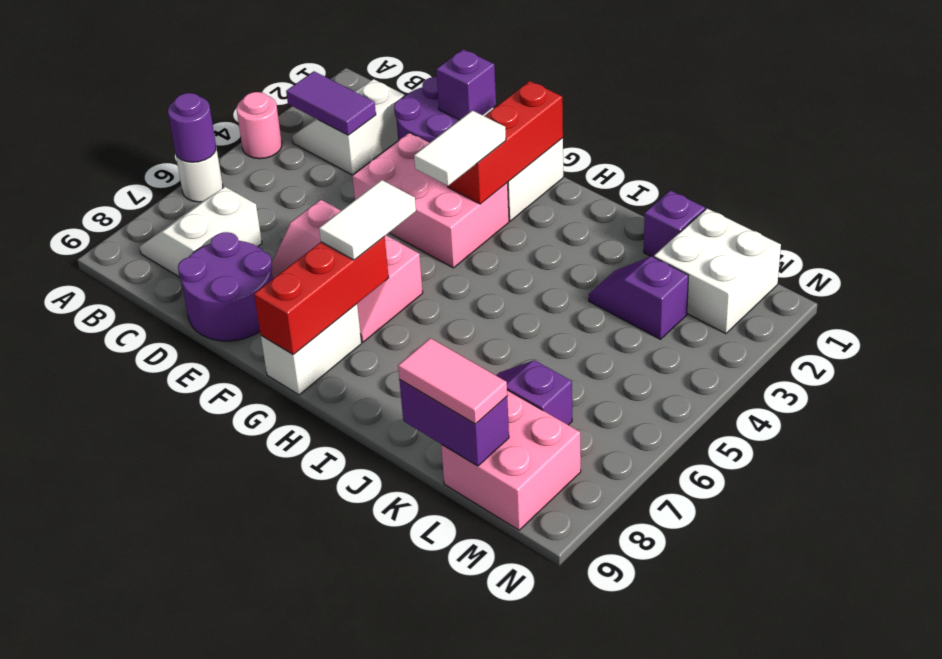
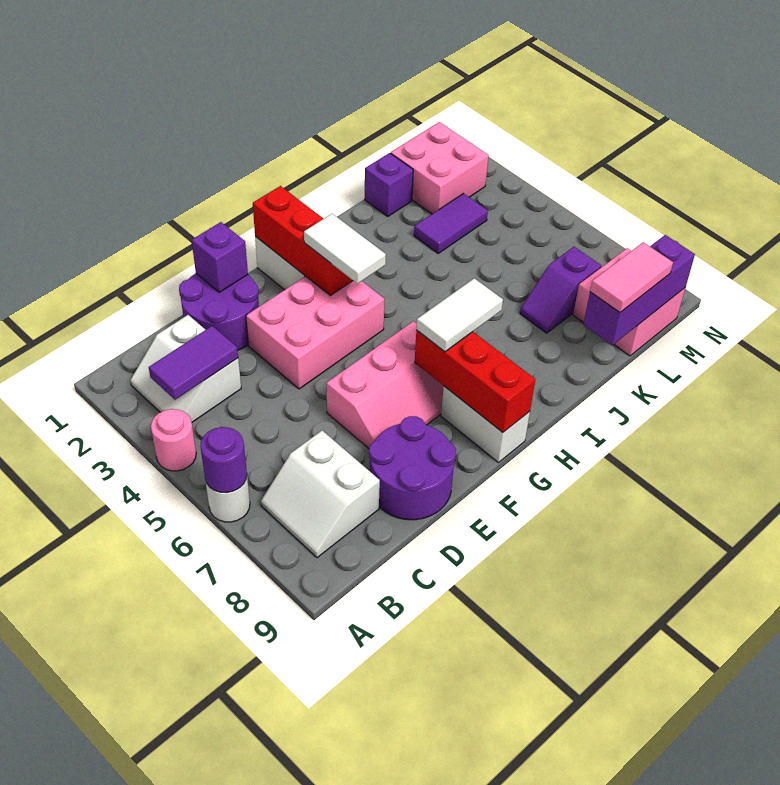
white tile G6:G7 level 3 -> white tile G7:H7 level 3
purple slope K3:L3 level 1 top L -> purple tile K3:L3 level 1
purple brick K9:L9 level 2 -> purple brick K9:M9 level 2
white brick L1:M2 level 1 -> pink brick L1:M2 level 1

